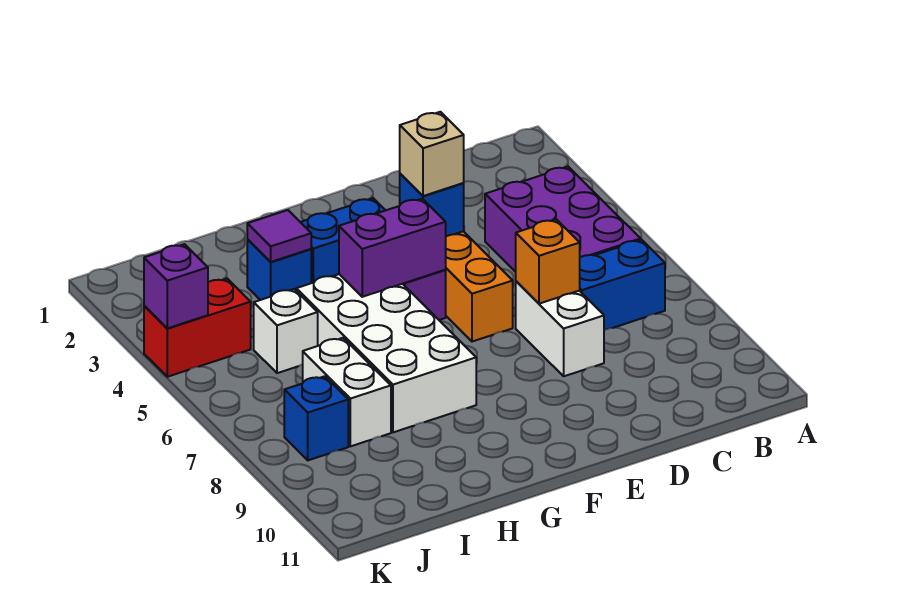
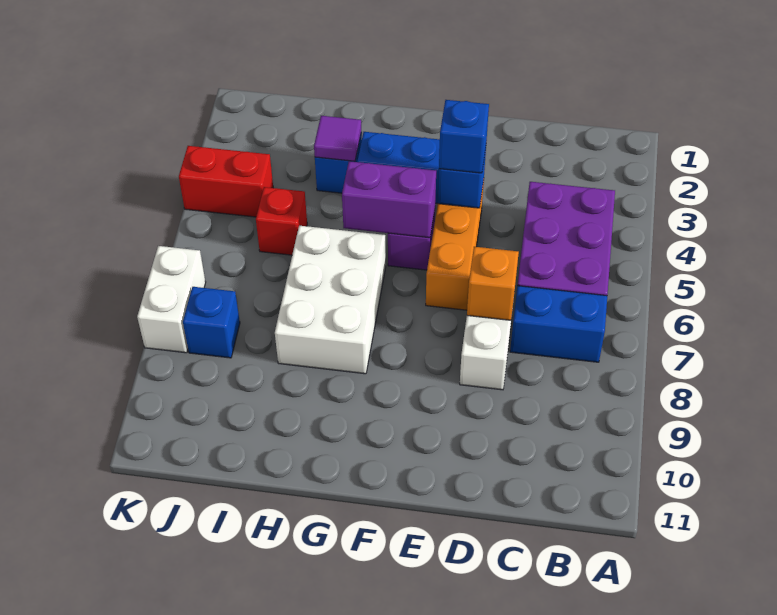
tan brick E4 level 3 -> blue brick E4 level 3
white brick G5:H8 level 1 -> white brick G6:H8 level 1
white brick I5 level 1 -> red brick I5 level 1
white brick I7:I8 level 1 -> white brick K7:K8 level 1
purple brick K4 level 2 -> none

